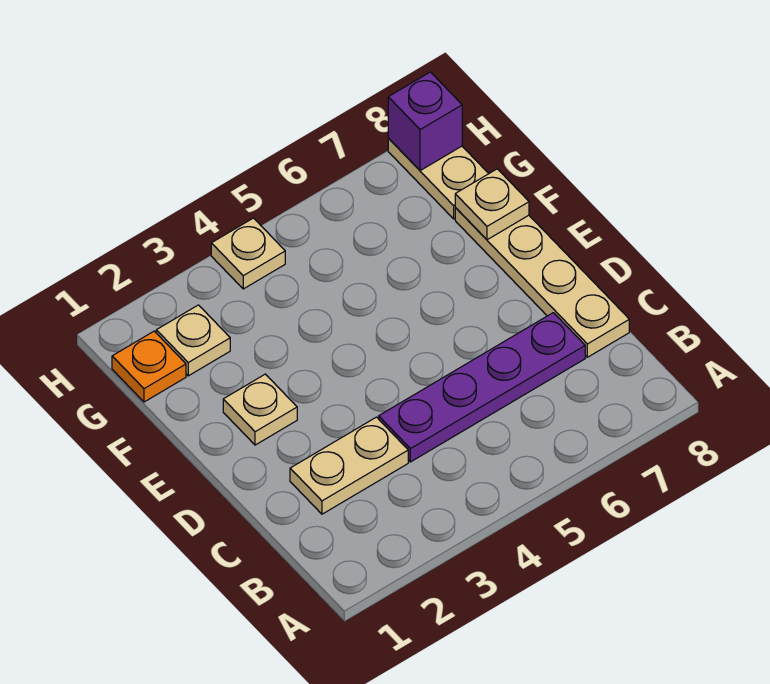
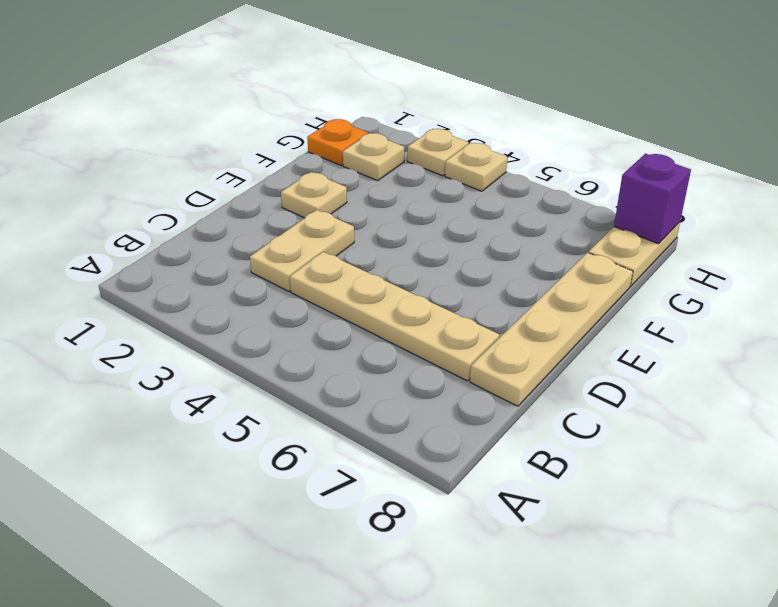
tan plate C2:C3 level 1 -> tan plate C3:D3 level 1
purple plate C4:C7 level 1 -> tan plate C4:C7 level 1
tan plate F8 level 2 -> tan plate H3 level 1

